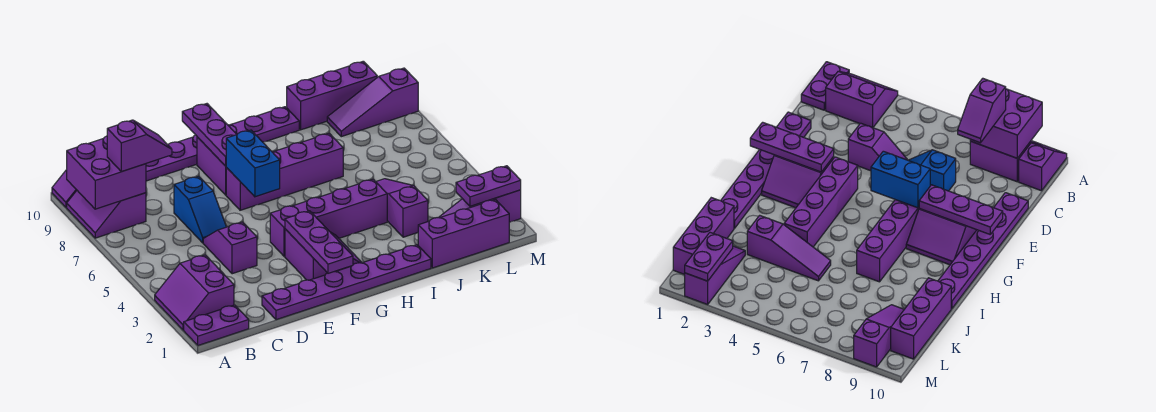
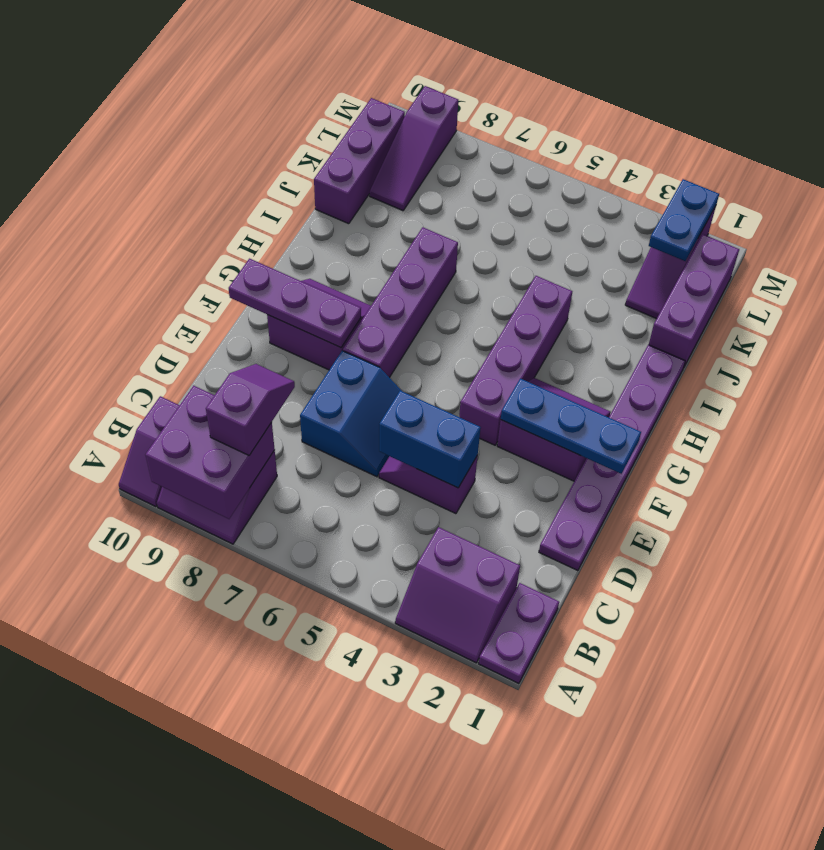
blue slope D6:D7 level 1 top 7 -> blue slope D6:E7 level 1 top 7
purple plate D10:I10 level 1 -> none
purple plate F1:F3 level 2 -> blue plate F1:F3 level 2
blue brick F6:F7 level 2 -> blue brick D4:D5 level 2
purple slope J3:J5 level 1 top 3 -> none
purple plate L2:M2 level 2 -> blue plate L2:M2 level 2

